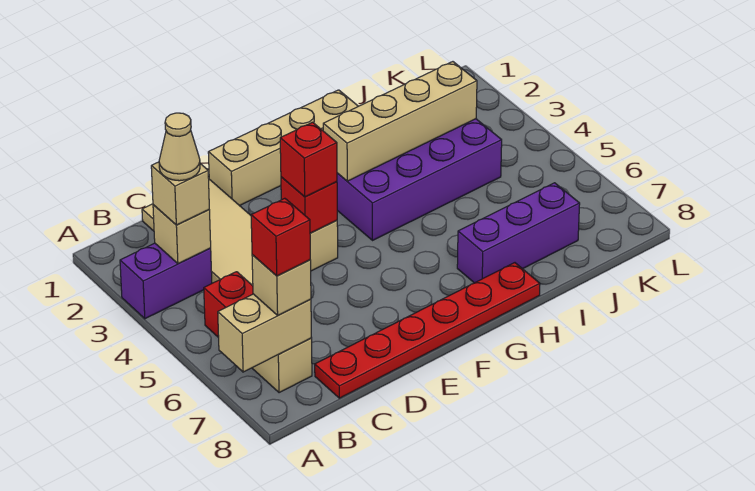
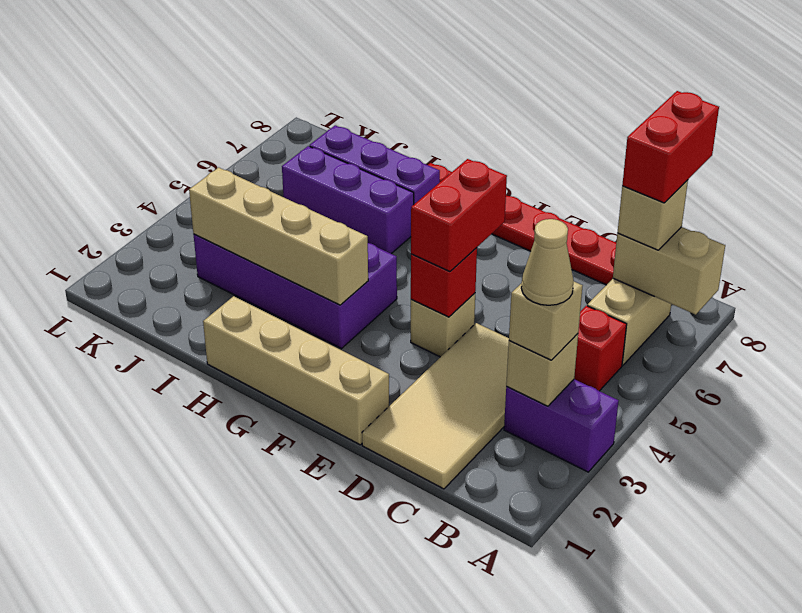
red brick B7 level 4 -> red brick B7:B8 level 4
red brick E4 level 3 -> red brick E4:E5 level 3
none -> purple brick H6:J6 level 1

